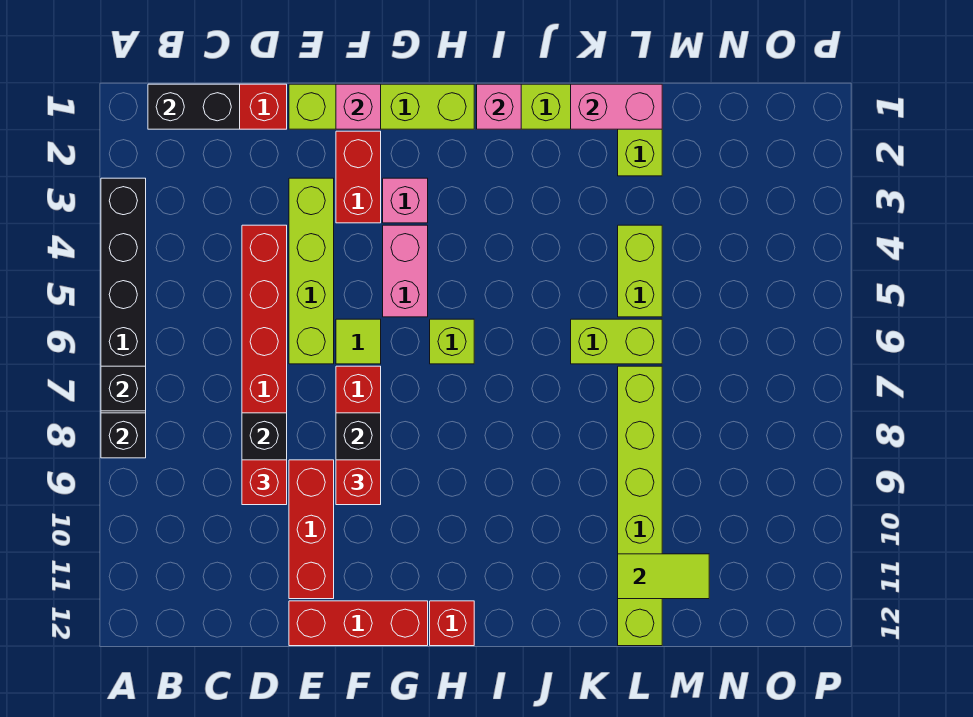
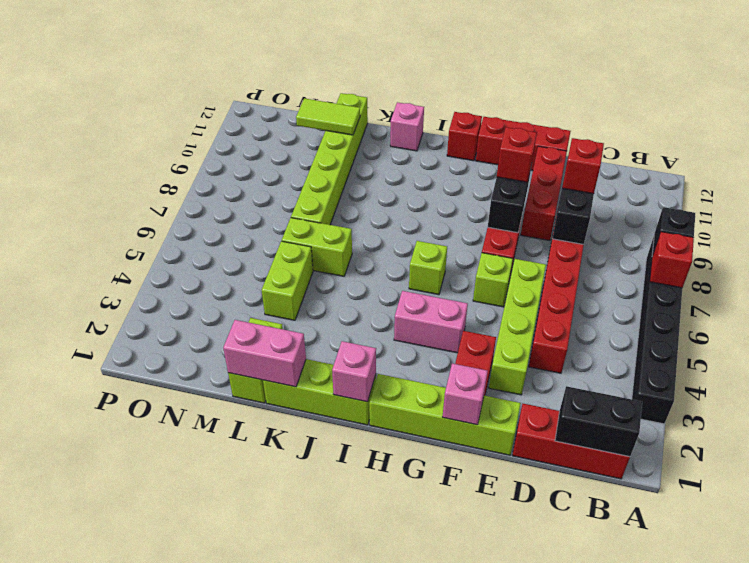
black brick A7 level 2 -> red brick A7 level 2
lime tile F6 level 1 -> lime brick F6 level 1
pink brick G3 level 1 -> pink brick J12 level 1
pink brick G4:G5 level 1 -> pink brick G4:H4 level 1

